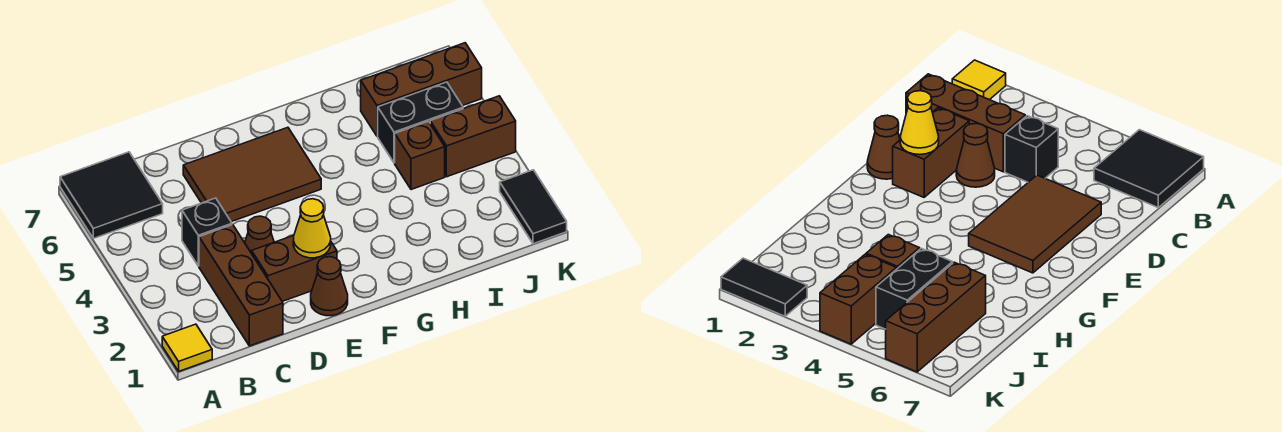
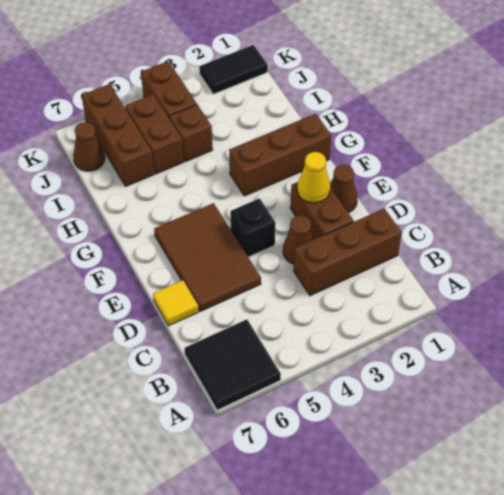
yellow tile A1 level 1 -> yellow tile D7 level 1
black brick C4 level 1 -> black brick E4 level 1
none -> brown brick G1:G3 level 1
black brick I5:J5 level 1 -> brown brick I5:J5 level 1
none -> brown cone J7 level 1

